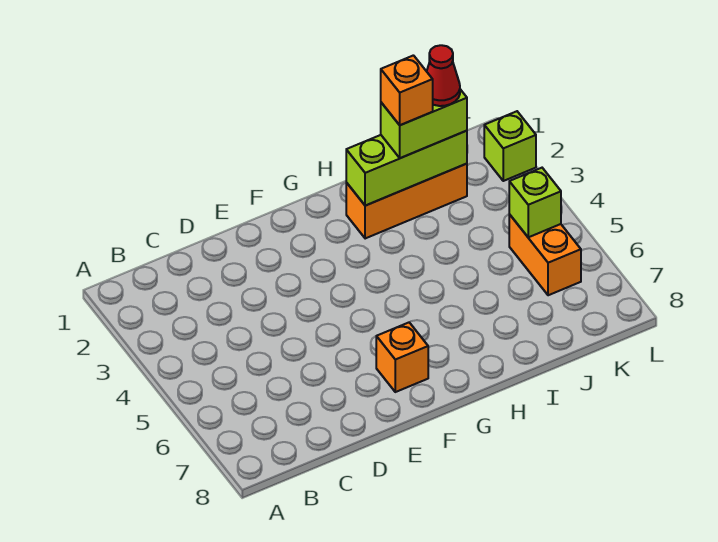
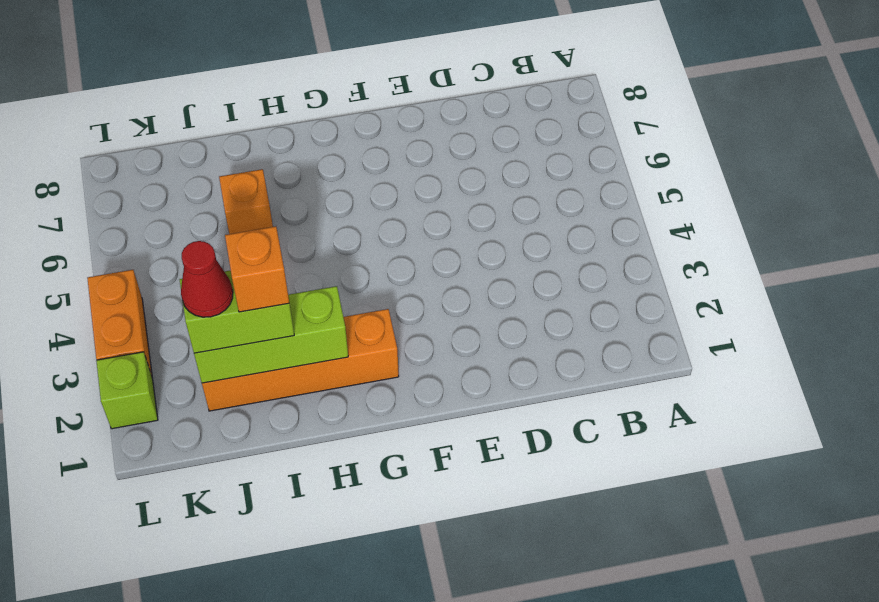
orange brick F7 level 1 -> orange brick I6 level 1
orange brick H2:J2 level 1 -> orange brick G2:J2 level 1
orange brick K5:K6 level 1 -> orange brick L3:L4 level 1
lime brick K5 level 2 -> none

